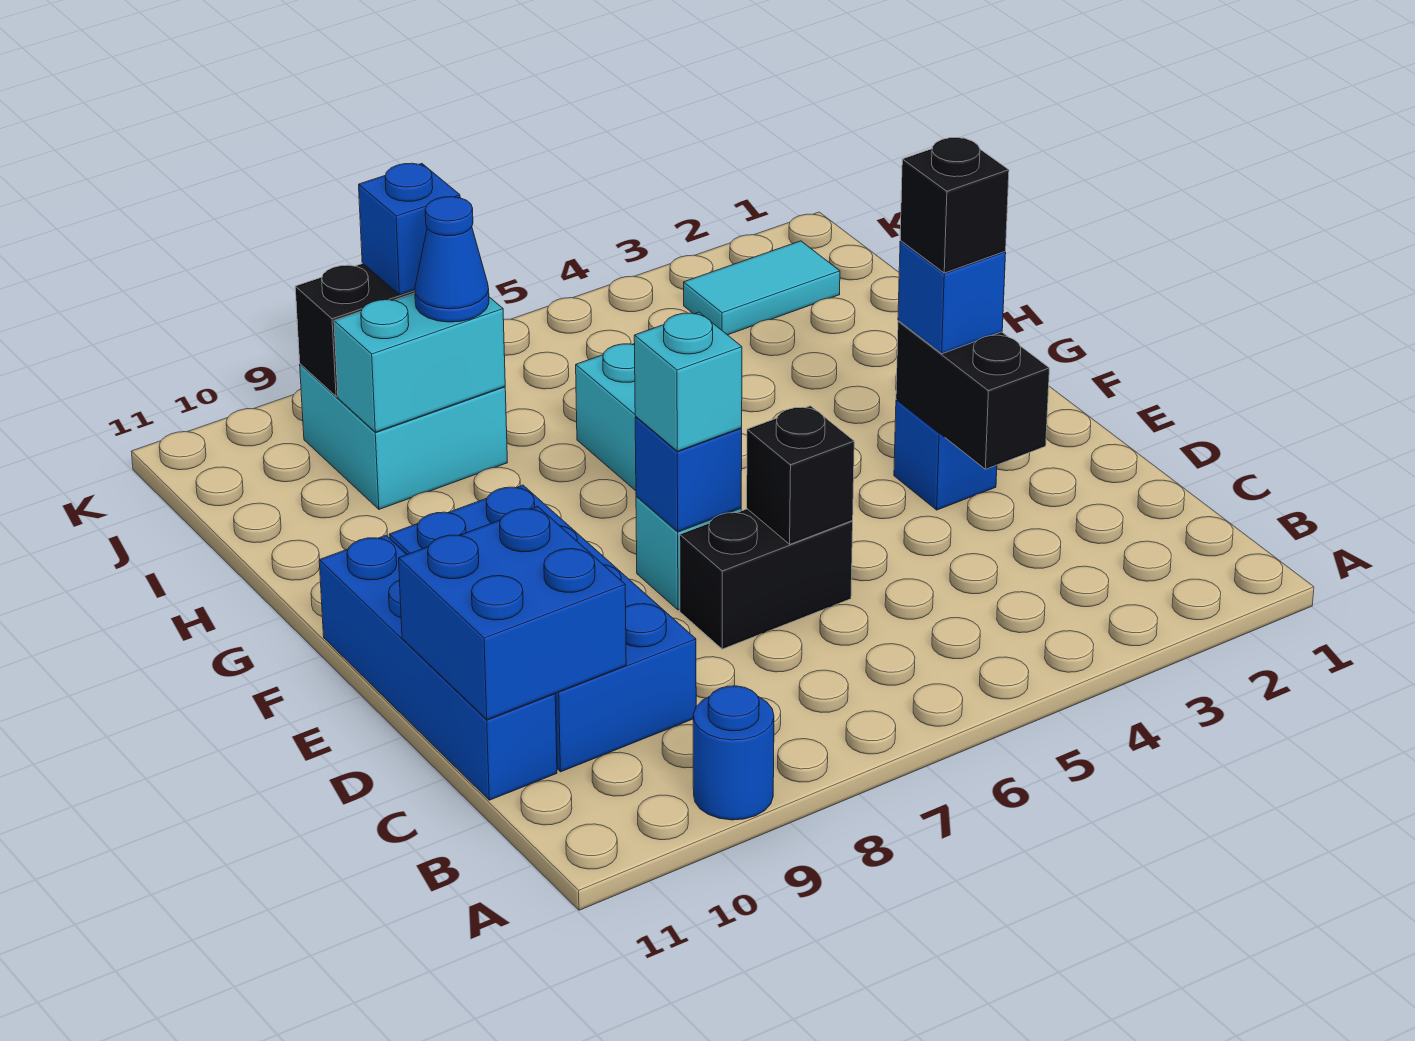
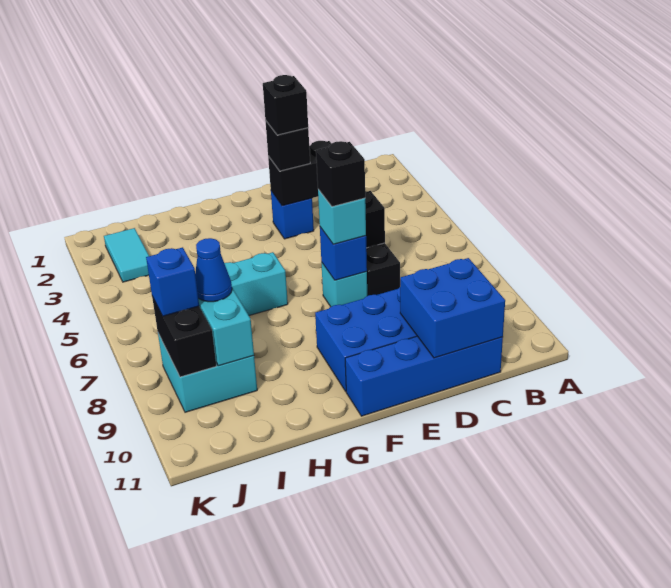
blue round brick A9 level 1 -> none
blue brick E3 level 3 -> black brick E3 level 3
none -> black brick E7 level 4

